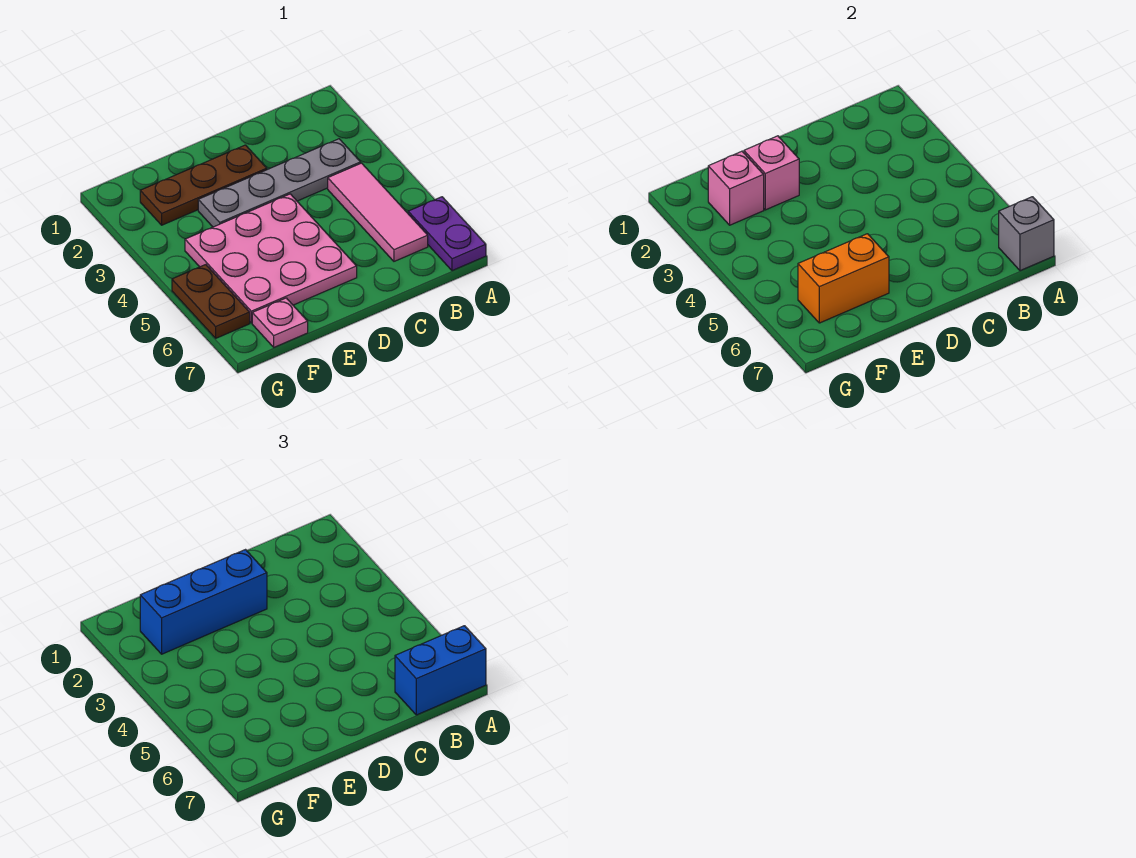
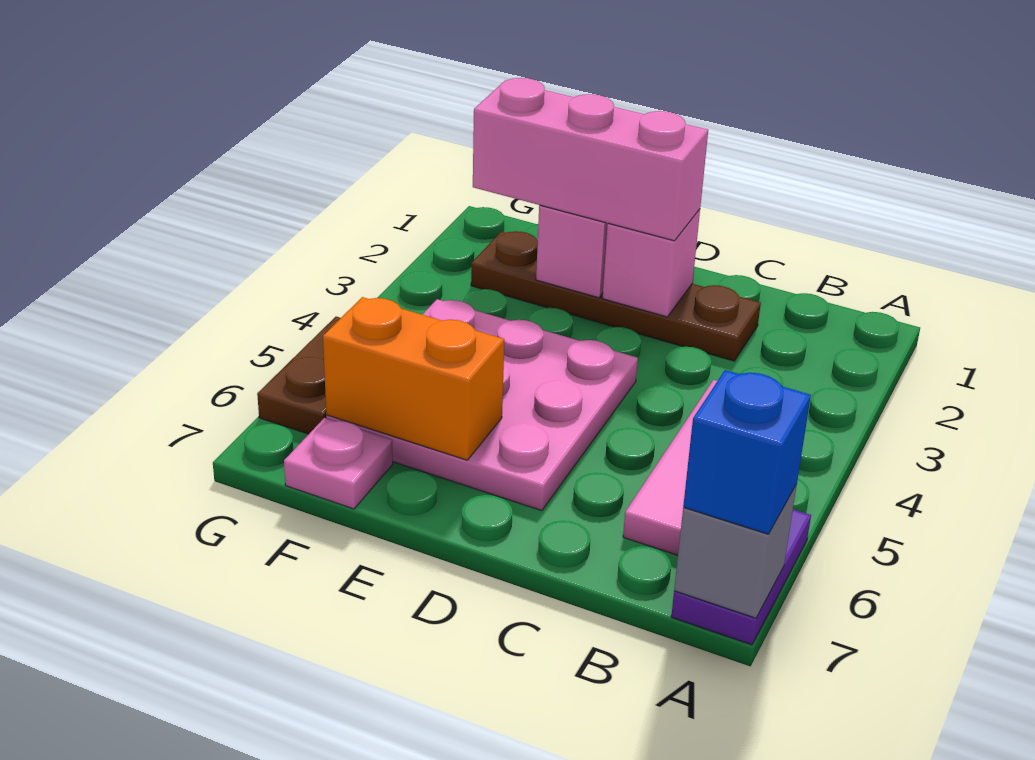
blue brick A7:B7 level 3 -> blue brick A7 level 3
grey plate B3:E3 level 1 -> none
brown plate D2:F2 level 1 -> brown plate C2:F2 level 1
blue brick D2:F2 level 3 -> pink brick D2:F2 level 3
pink brick F2 level 2 -> pink brick D2 level 2

